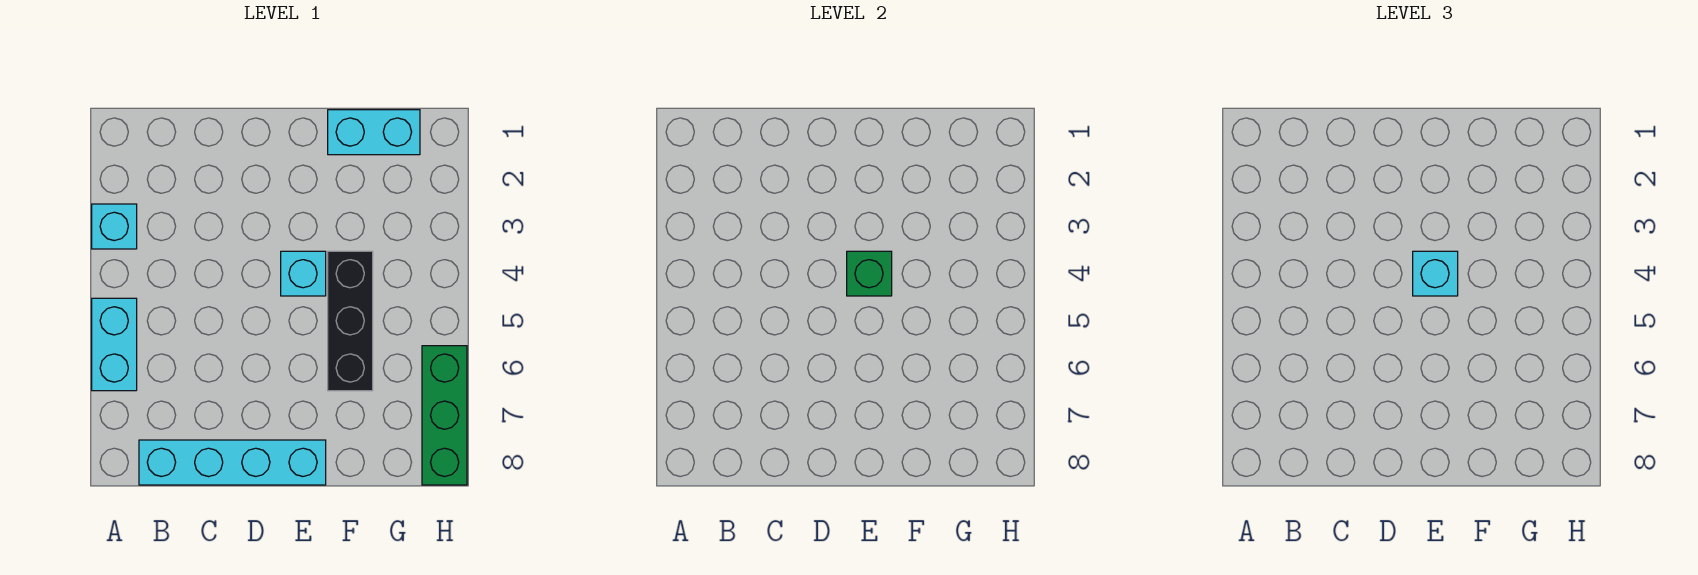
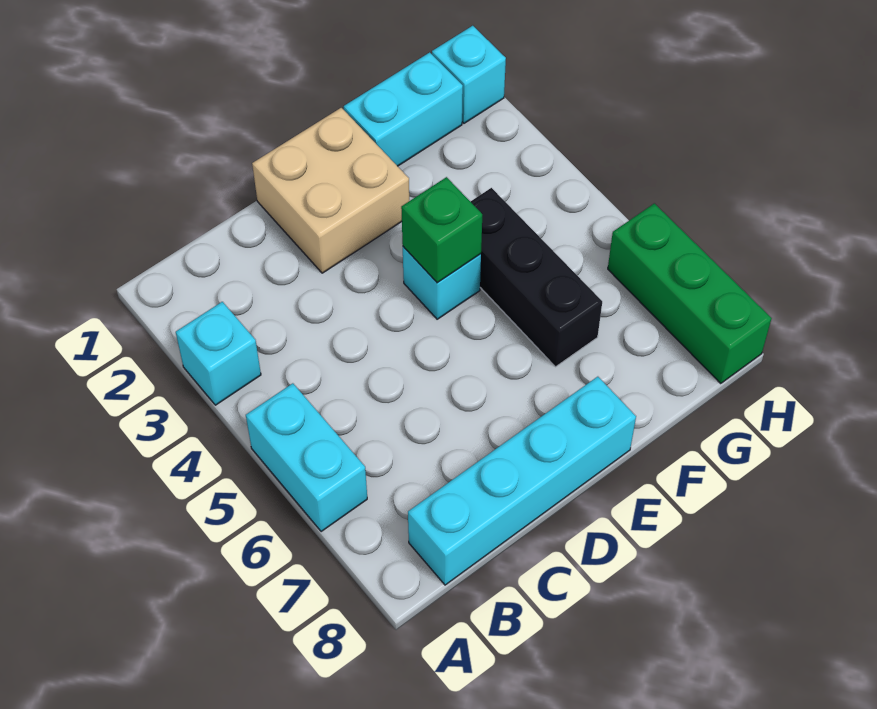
none -> tan brick D1:E2 level 1
cyan brick E4 level 3 -> cyan brick H1 level 1

